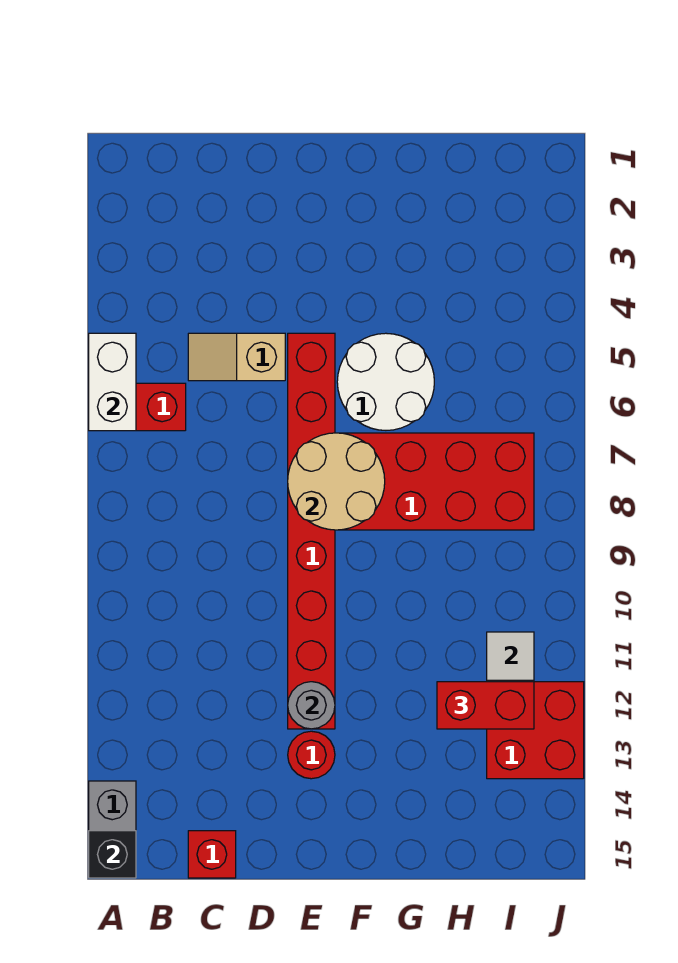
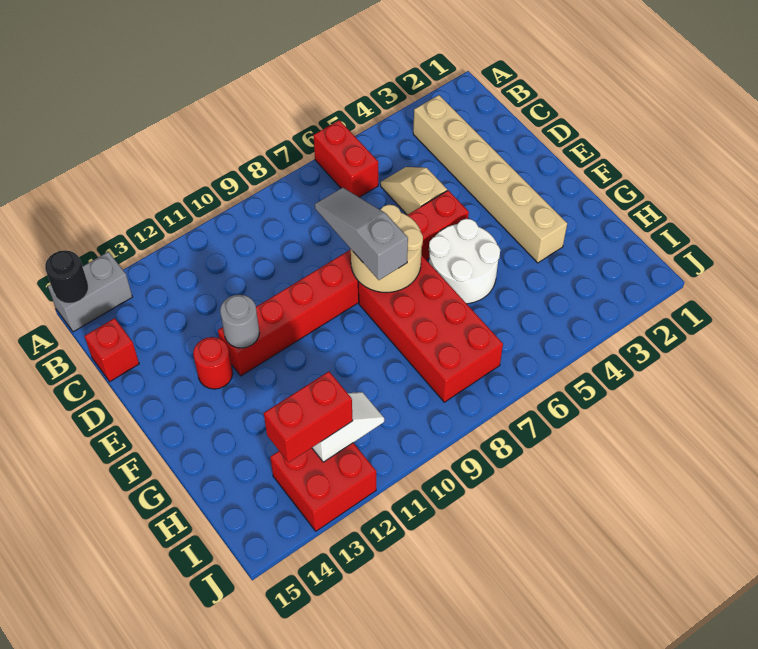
white brick A5:A6 level 2 -> none
black brick A15 level 2 -> black round brick A15 level 2
none -> tan brick B3:G3 level 1
none -> grey slope D8:F8 level 3 top F
red brick H12:I12 level 3 -> red brick I12:I13 level 3

